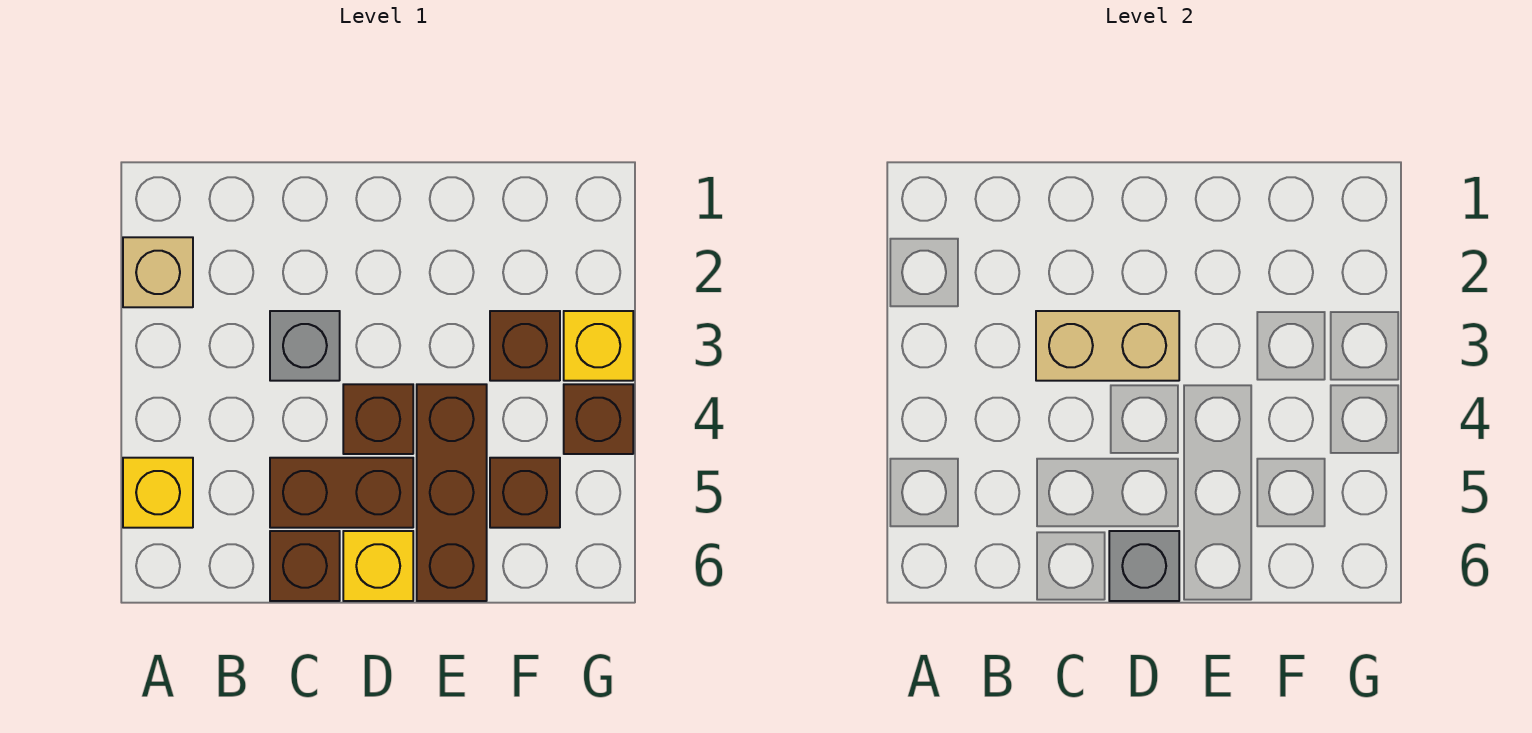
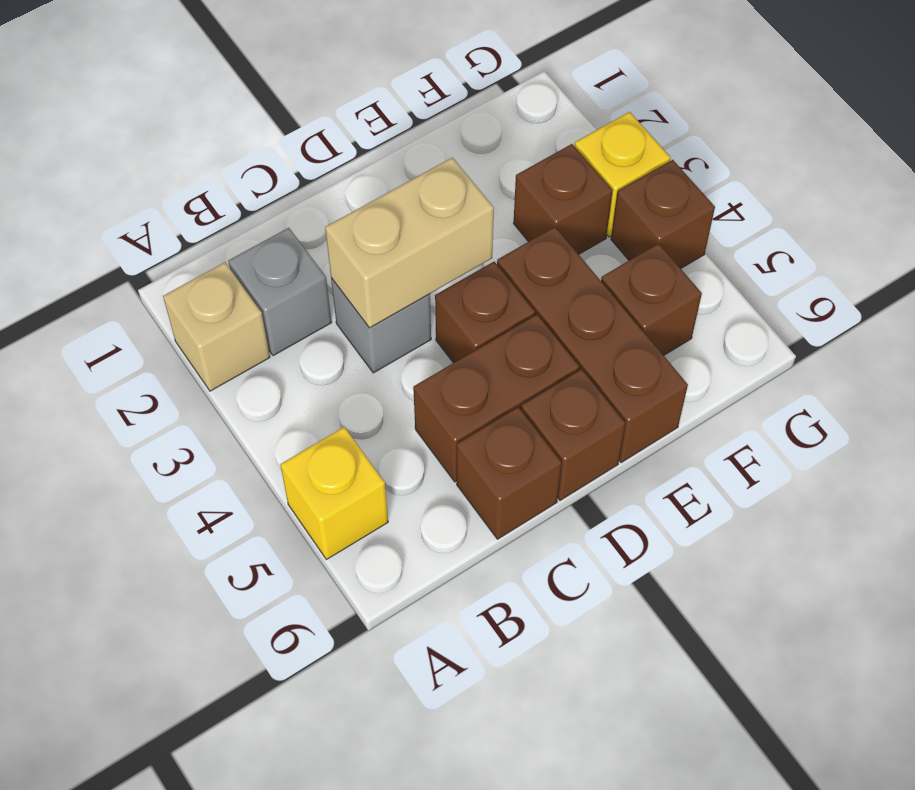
yellow brick D6 level 1 -> brown brick D6 level 1
grey brick D6 level 2 -> grey brick B2 level 1

